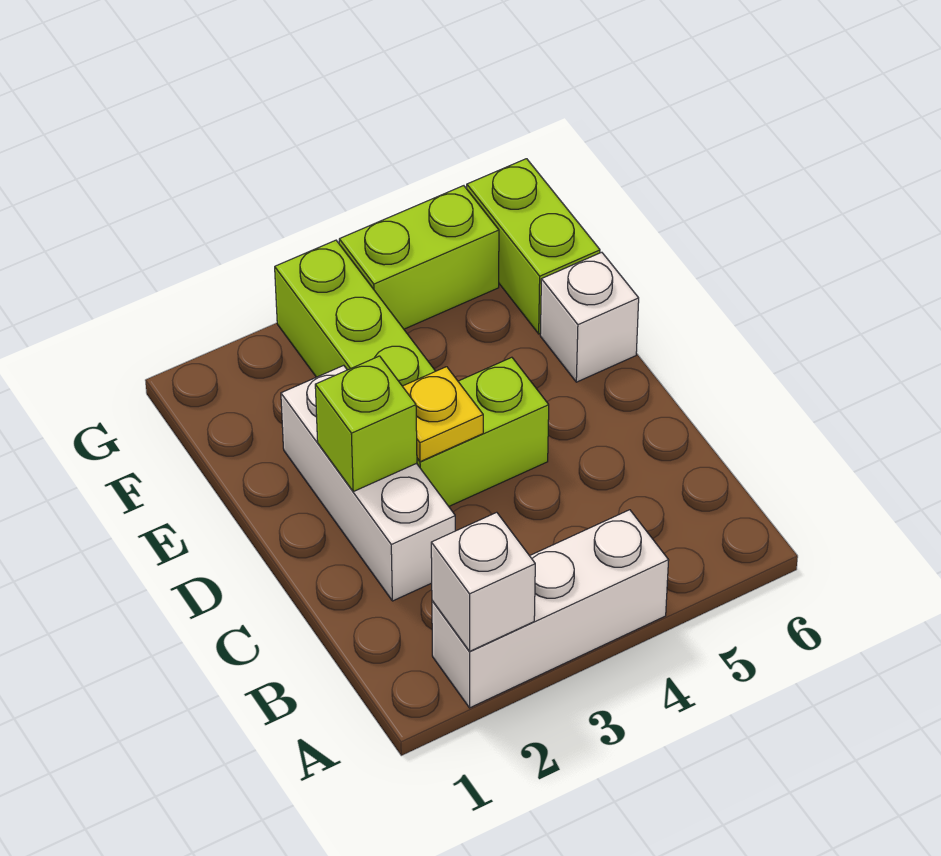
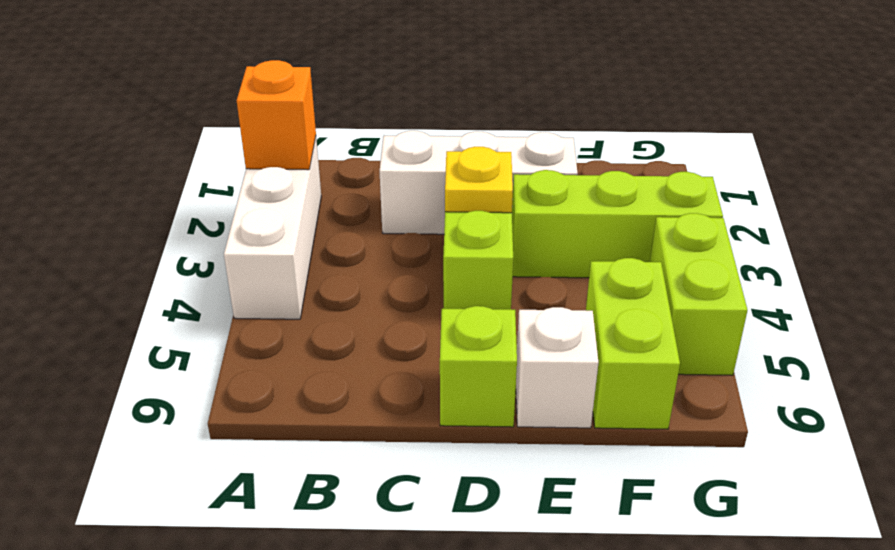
white brick A2 level 2 -> orange brick A2 level 2
lime brick D2 level 2 -> lime brick D6 level 1
lime brick F6:G6 level 1 -> lime brick F5:F6 level 1

